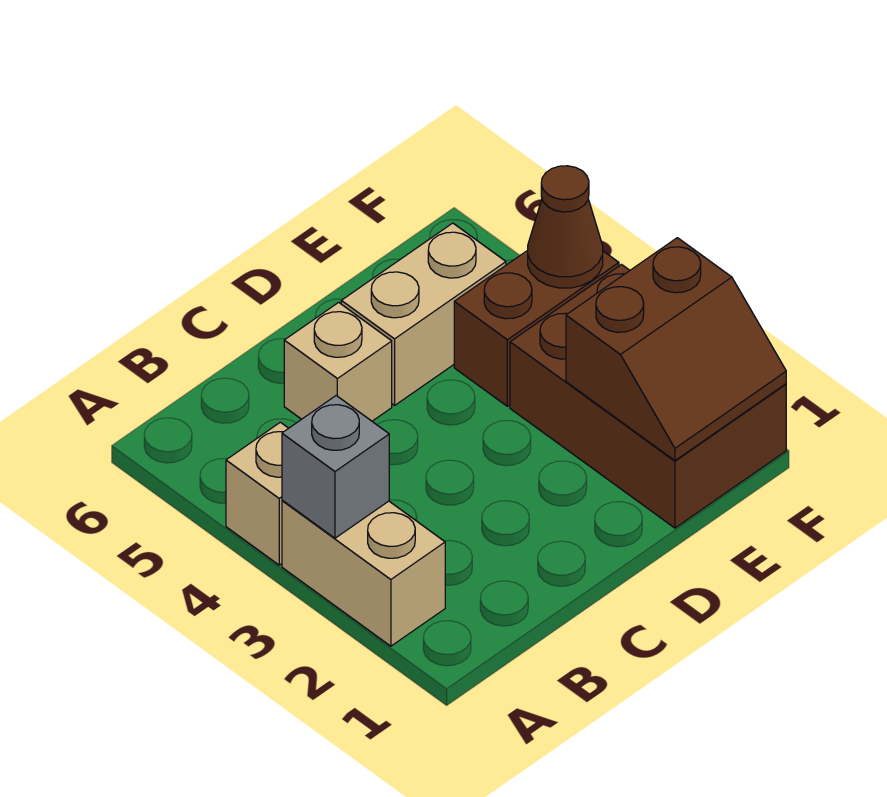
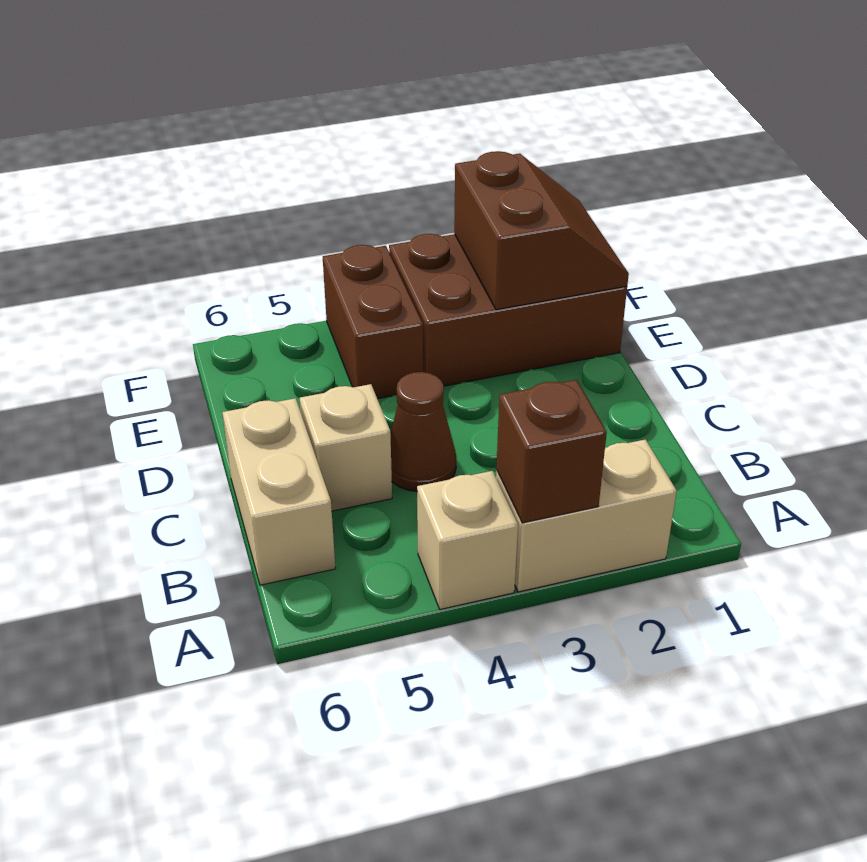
grey brick A3 level 2 -> brown brick A3 level 2
tan brick D5:E5 level 1 -> tan brick B6:C6 level 1
brown cone F4 level 2 -> brown cone C4 level 1

